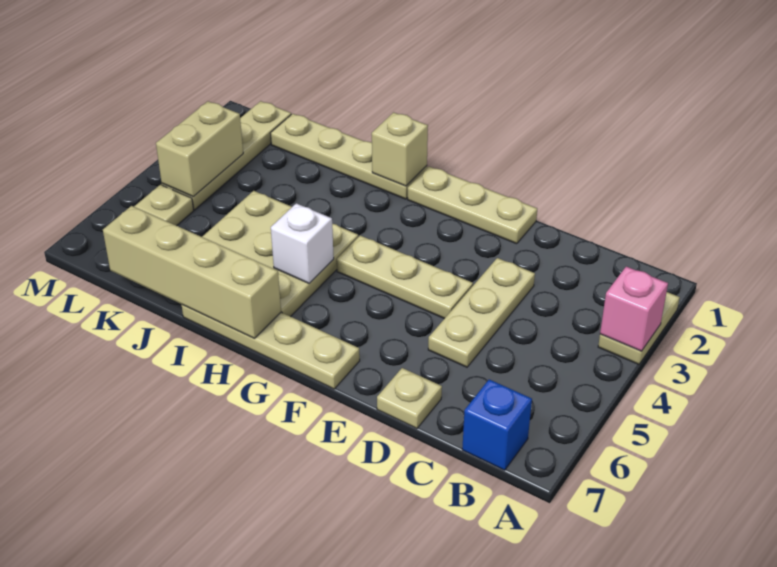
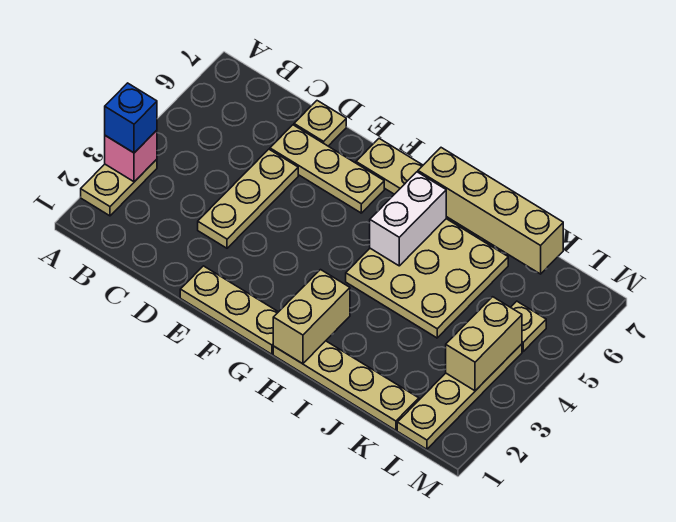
blue brick B7 level 1 -> blue brick A3 level 3
tan plate E4:G4 level 1 -> tan plate D6:F6 level 1
tan brick H1 level 2 -> tan brick H1:H2 level 2
white brick H5 level 2 -> white brick H5:H6 level 2

